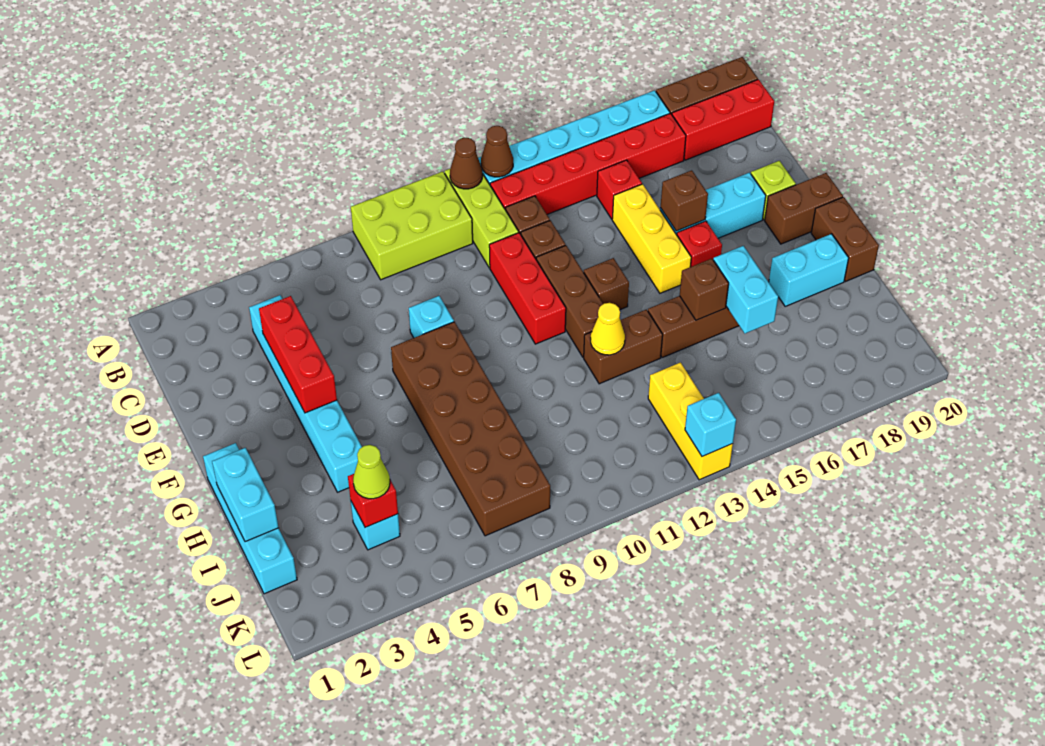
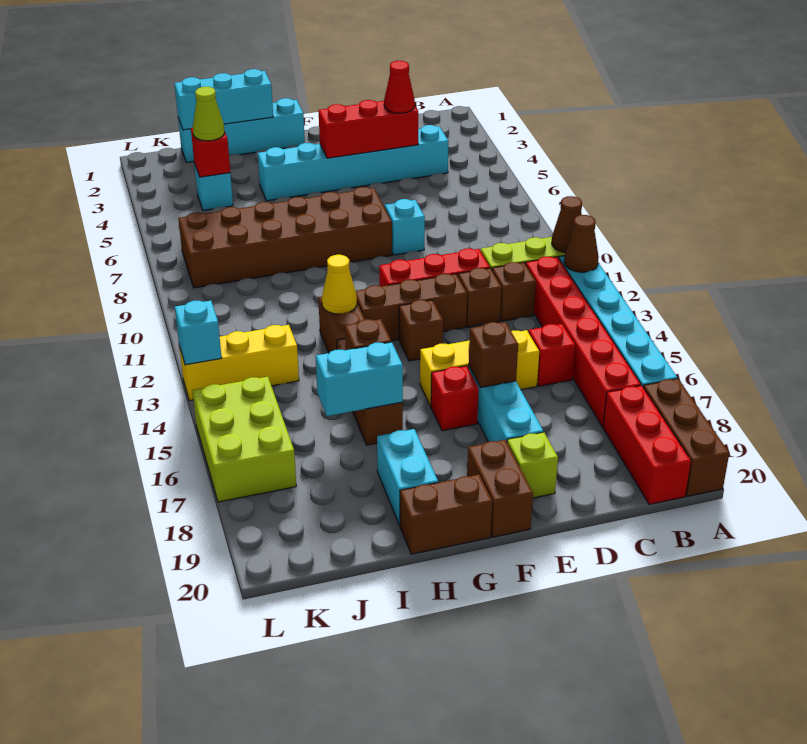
lime brick A8:B10 level 1 -> lime brick K15:L17 level 1
none -> red cone D4 level 3
cyan brick H1:I1 level 2 -> cyan brick H1:J1 level 2

